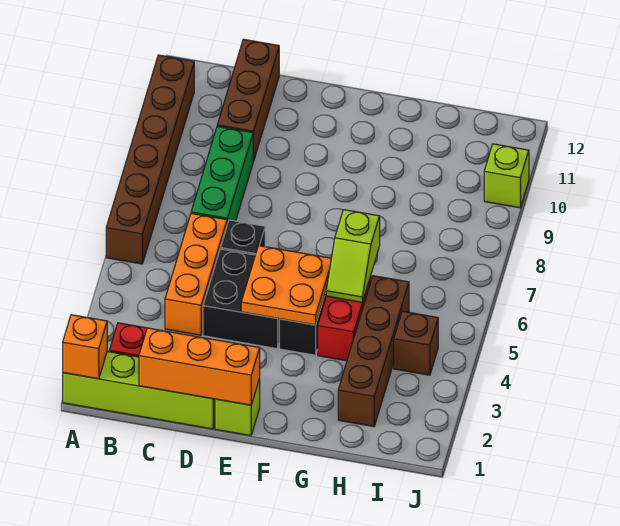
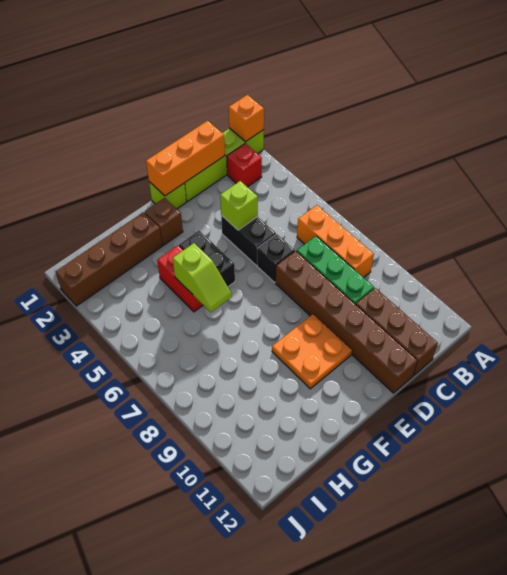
brown brick A6:A11 level 1 -> brown brick D7:D12 level 1
orange brick C4:C6 level 1 -> orange brick B6:B8 level 1
black brick D4:E5 level 1 -> black brick D4:D5 level 1
orange plate E4:F5 level 2 -> orange plate E9:F10 level 1
lime slope G5:G6 level 2 top 6 -> lime slope G5:G6 level 2 top 5
brown brick H2:H5 level 1 -> brown brick G2:J2 level 1
brown brick I4 level 1 -> brown brick F2 level 1
lime brick J10 level 1 -> lime brick D4 level 2

